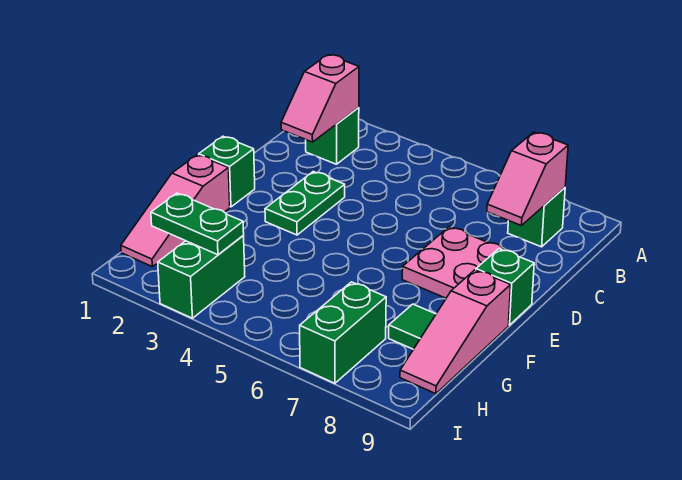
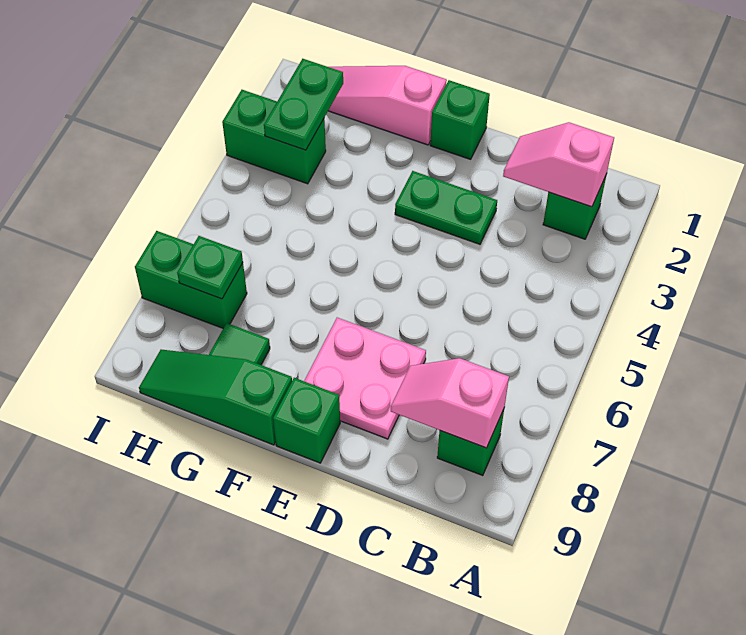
pink slope F9:H9 level 1 top F -> green slope F9:H9 level 1 top F
none -> green plate H7 level 2

